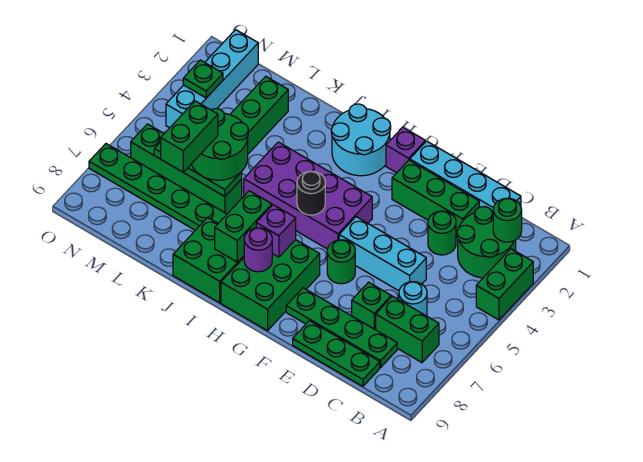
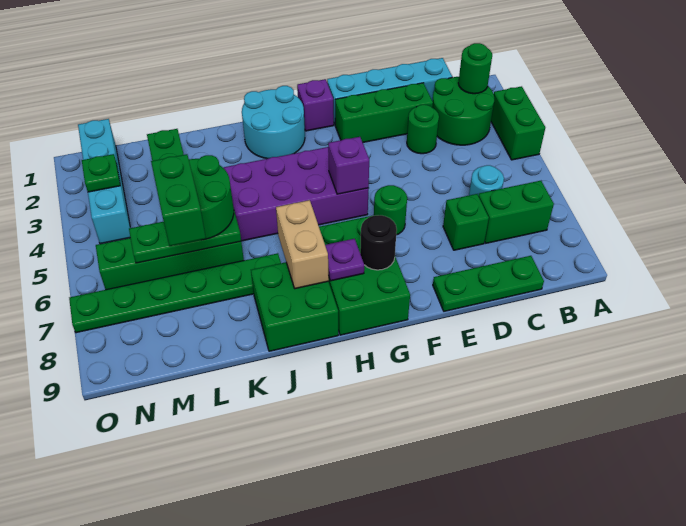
green plate C8:F8 level 1 -> none
cyan brick D5:F5 level 1 -> none
black round brick H5 level 2 -> black round brick G8 level 2
purple brick H7 level 2 -> purple brick G5 level 2
purple round brick H8 level 2 -> purple plate H8 level 2
green brick I7:I8 level 2 -> tan brick I7:I8 level 2

